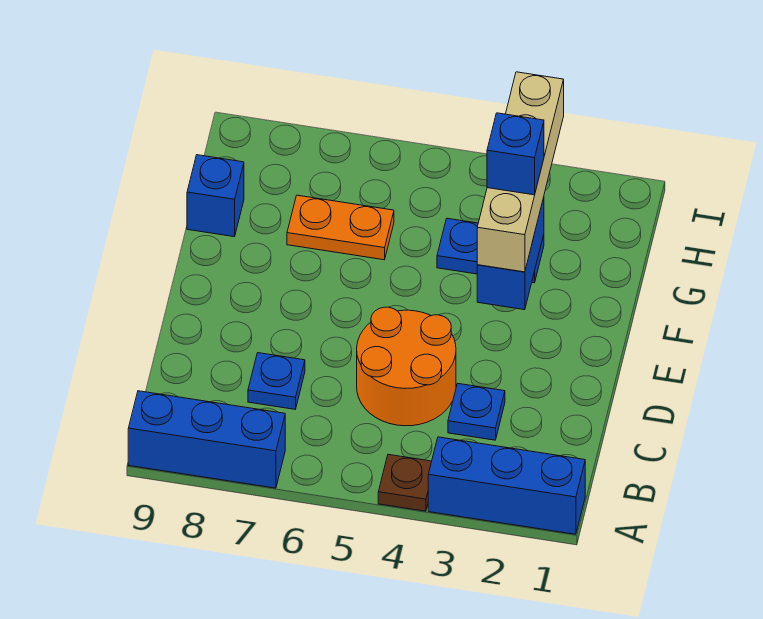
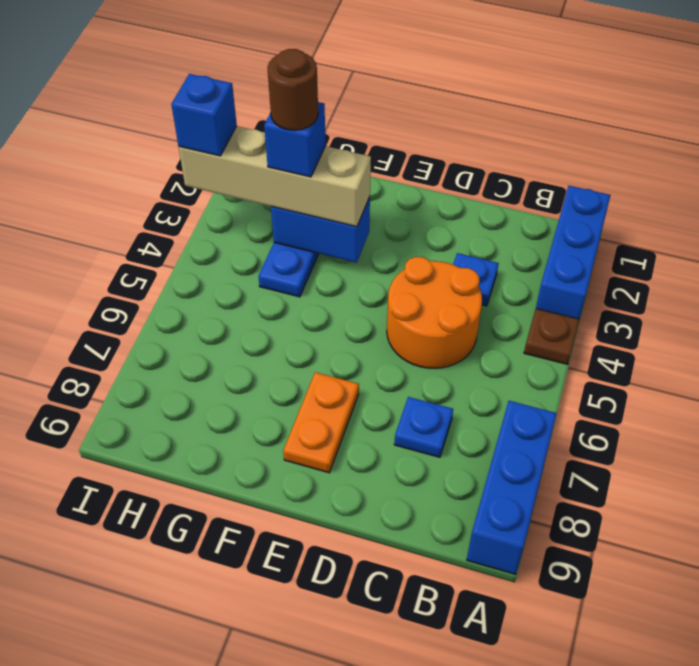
none -> brown round brick G3 level 5
orange plate G6:G7 level 1 -> orange plate E7:E8 level 1
blue brick G9 level 1 -> blue brick I3 level 4

